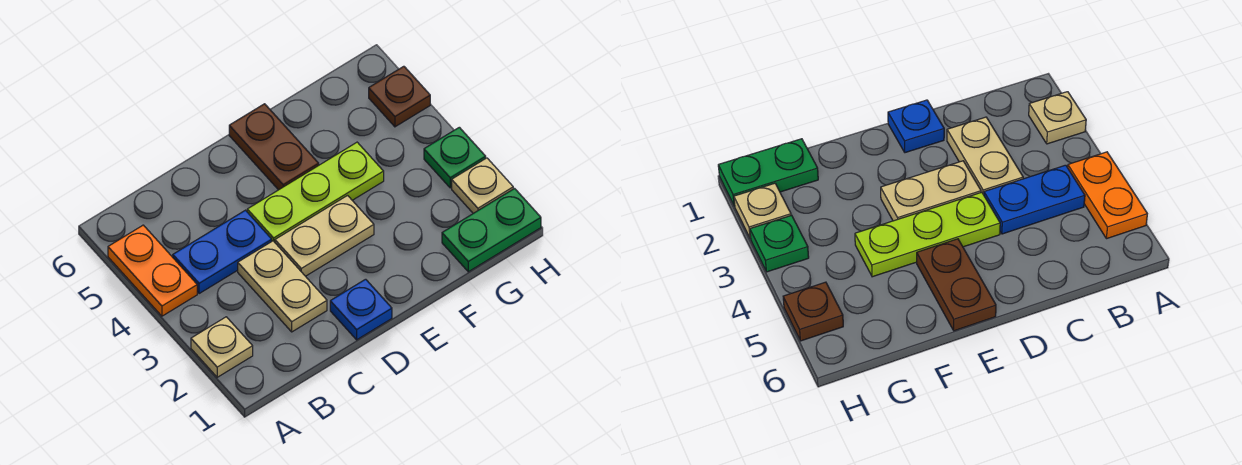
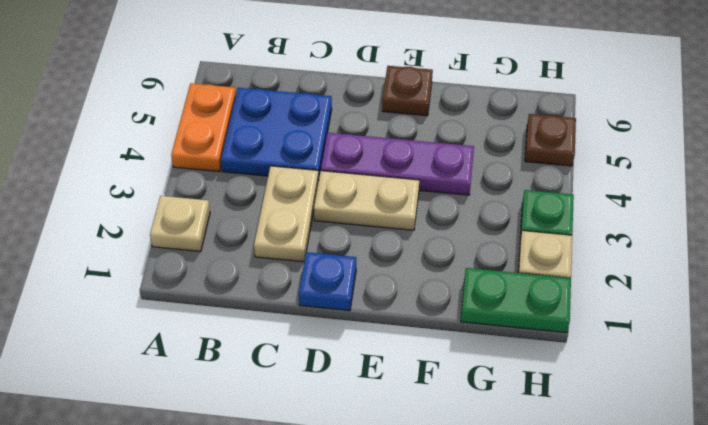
blue plate B4:C4 level 1 -> blue plate B4:C5 level 1
lime plate D4:F4 level 1 -> purple plate D4:F4 level 1
brown plate E5:E6 level 1 -> brown plate E6 level 1

